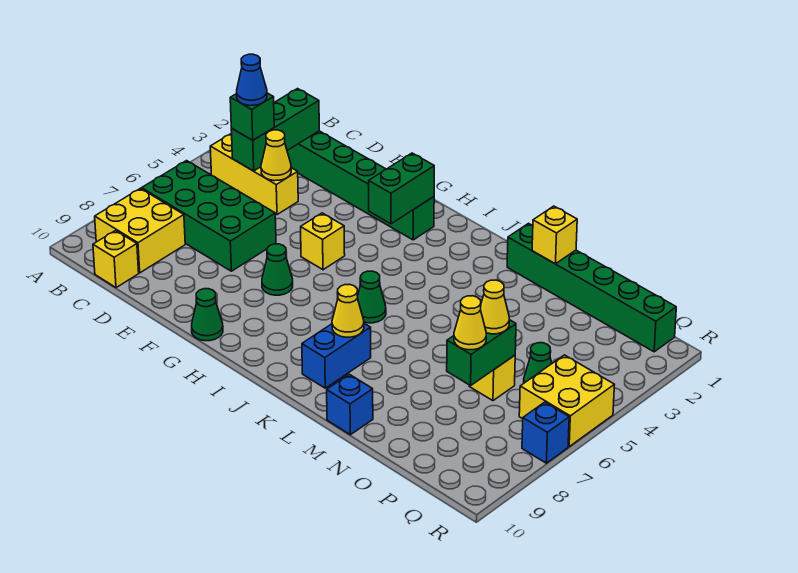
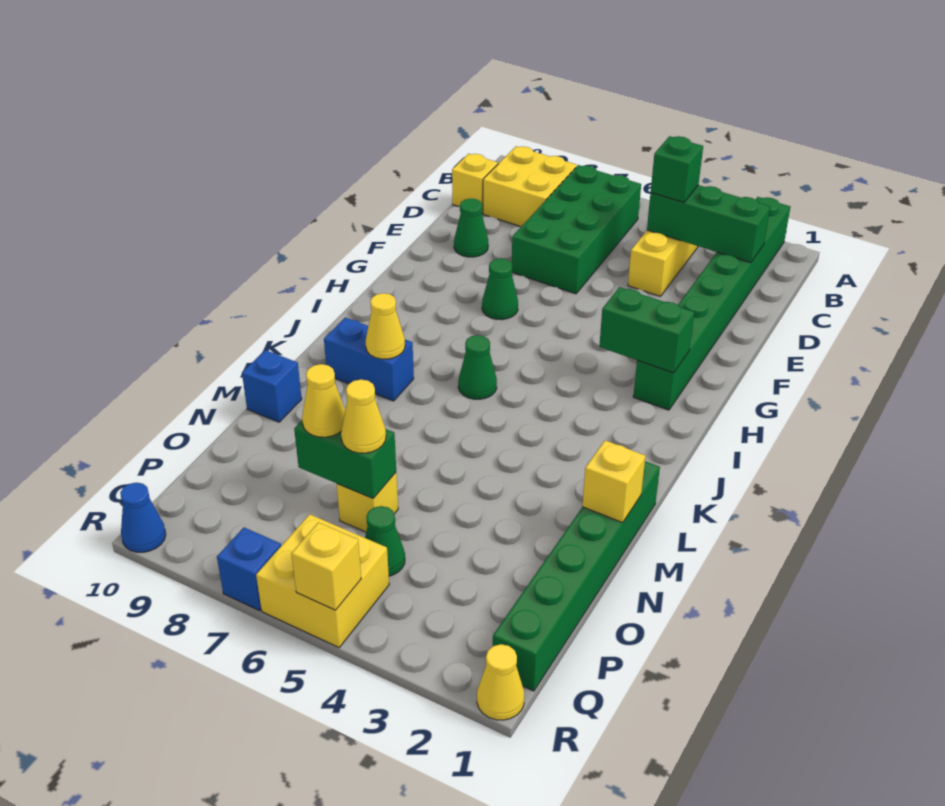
blue cone C4 level 4 -> blue cone R10 level 1
yellow cone D4 level 2 -> yellow cone R1 level 1
yellow brick G5 level 1 -> yellow brick R5 level 2
green cone G10 level 1 -> green cone E9 level 1

